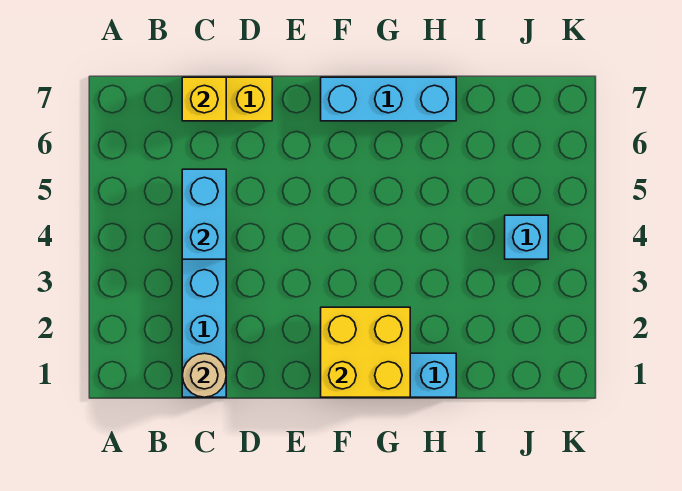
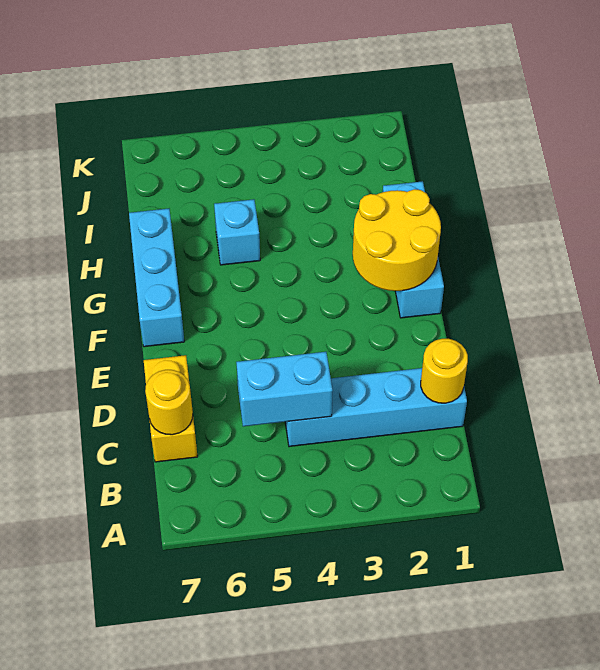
tan round brick C1 level 2 -> yellow round brick C1 level 2
yellow brick C7 level 2 -> yellow round brick C7 level 2
yellow brick F1:G2 level 2 -> yellow round brick F1:G2 level 2
cyan brick J4 level 1 -> cyan brick H5 level 1

